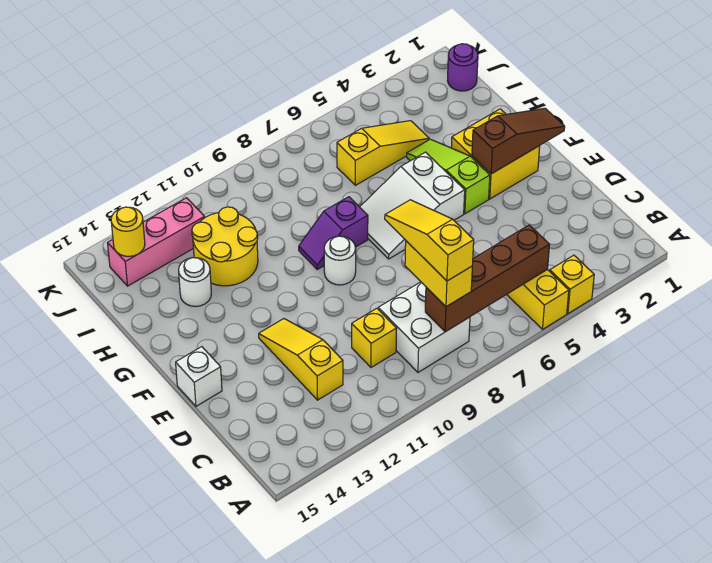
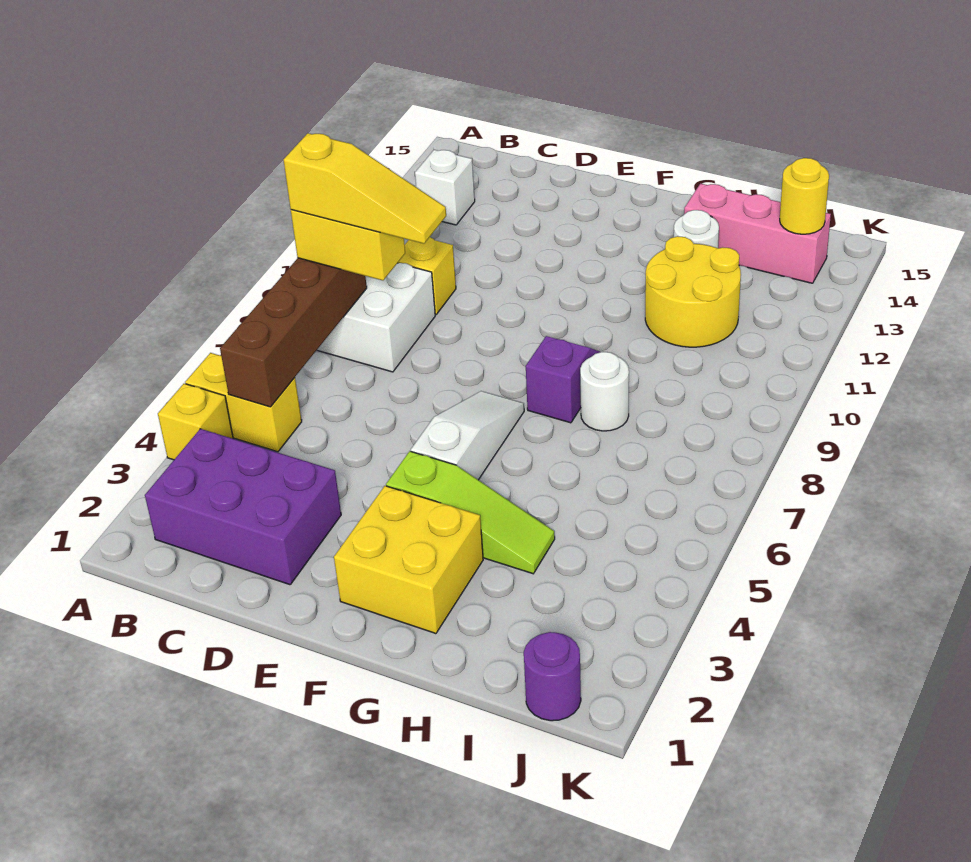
none -> purple brick B2:D3 level 1
yellow slope C12:E12 level 1 top C -> none
white brick E15 level 1 -> white brick B13 level 1
brown slope F1:F3 level 2 top 3 -> none
white slope F5:G7 level 1 top 5 -> white slope F5:F7 level 1 top 5
white round brick F9 level 1 -> white round brick H8 level 1
yellow slope I4:I6 level 1 top 6 -> none
pink brick J12:J14 level 1 -> pink brick H14:J14 level 1

